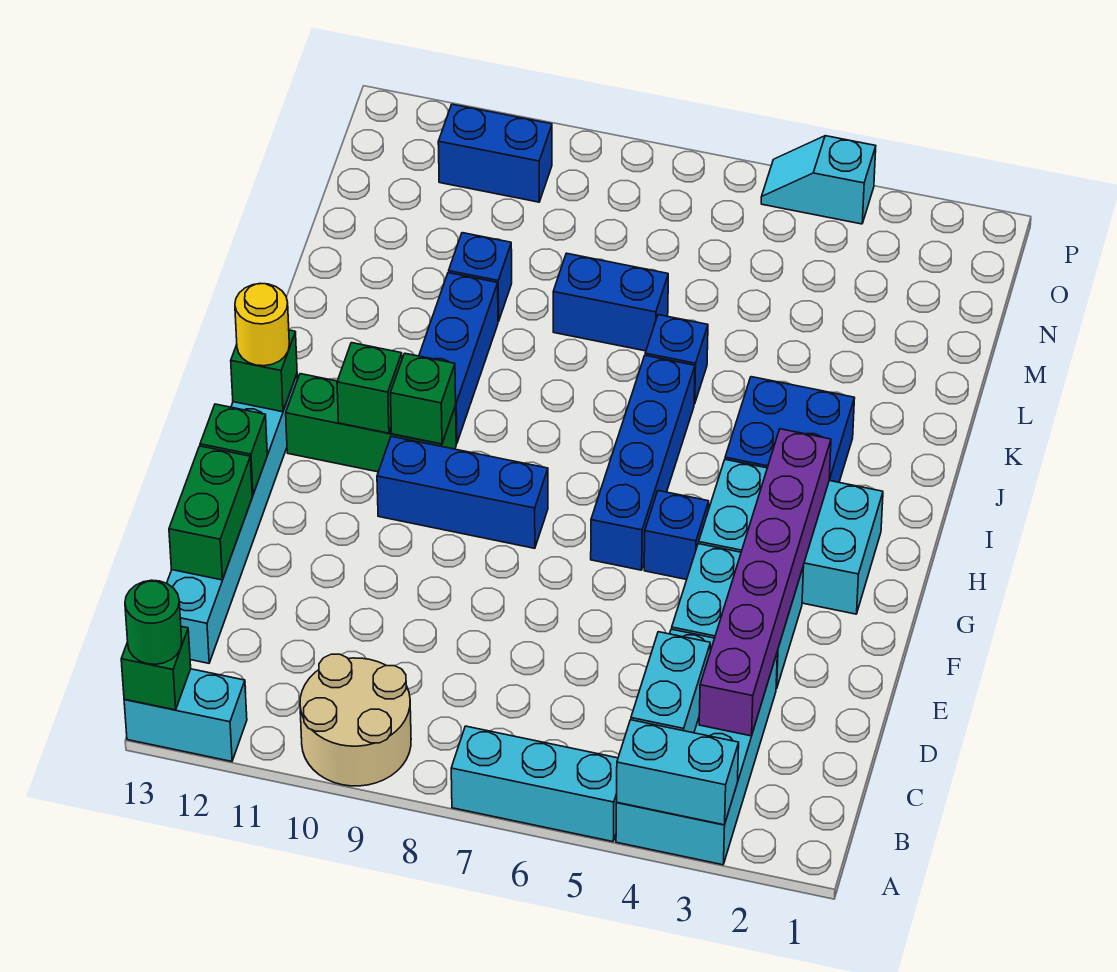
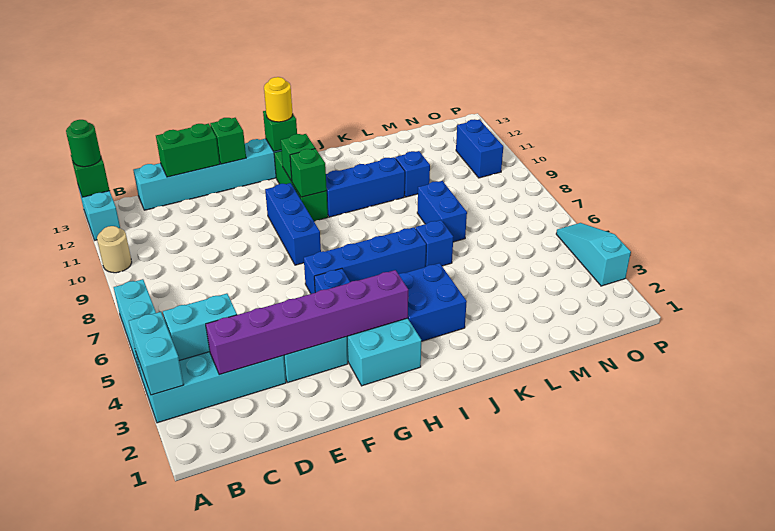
tan round brick A9:B10 level 1 -> tan round brick A10 level 1
cyan slope P4:P5 level 1 top 4 -> cyan slope P3:P5 level 1 top 3

